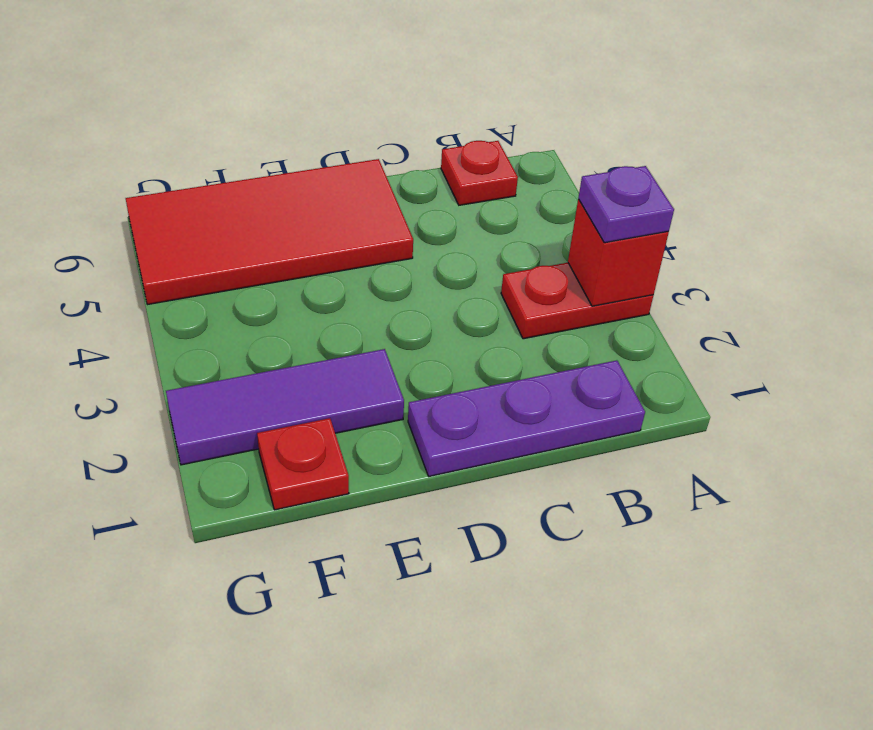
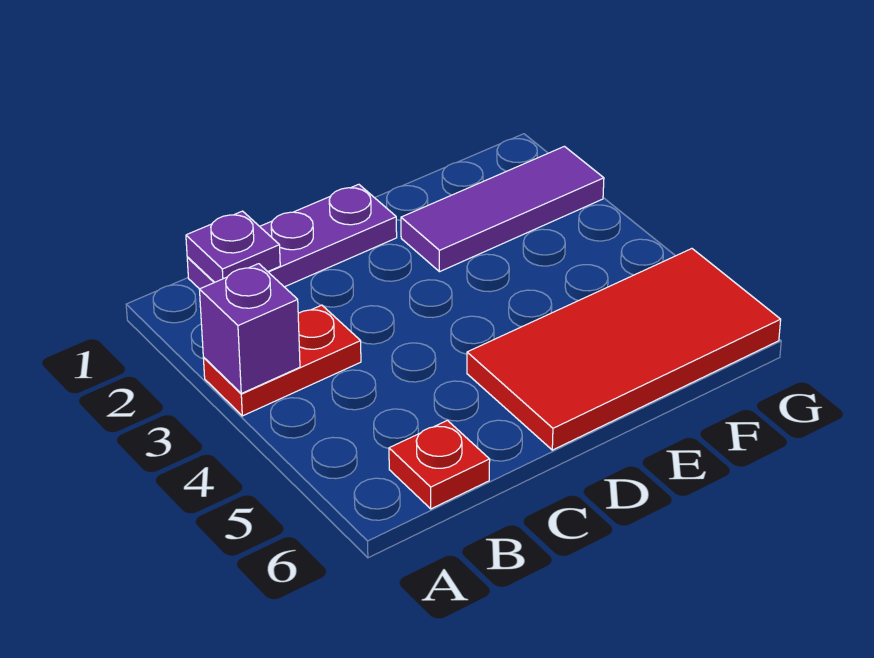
red brick A3 level 2 -> purple brick A3 level 2
purple plate A3 level 3 -> purple plate B1 level 2
red plate F1 level 1 -> none

